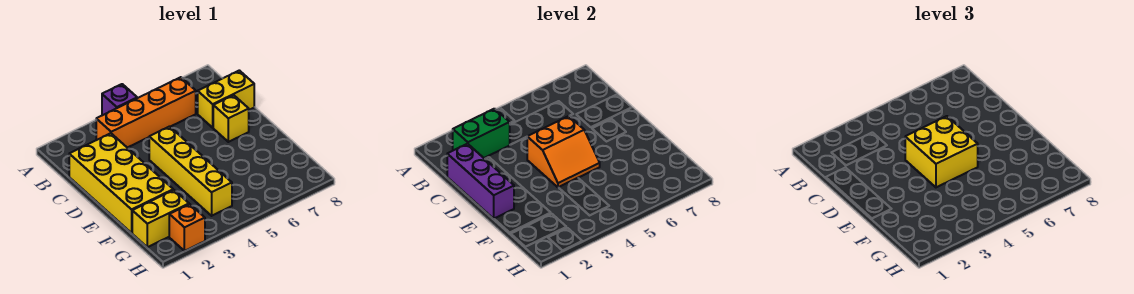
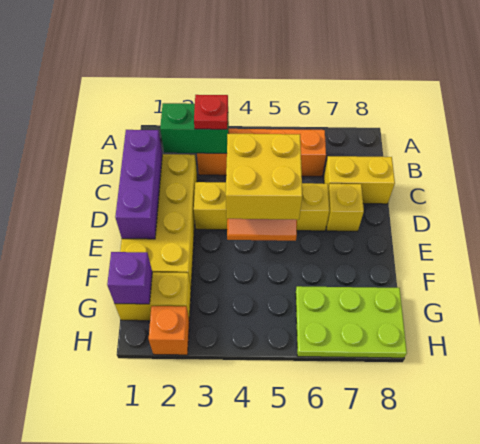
purple brick A4 level 1 -> purple brick G1 level 2
none -> red plate B3 level 3
yellow brick D4:G4 level 1 -> yellow brick D3:D6 level 1
none -> lime plate G6:H8 level 1

